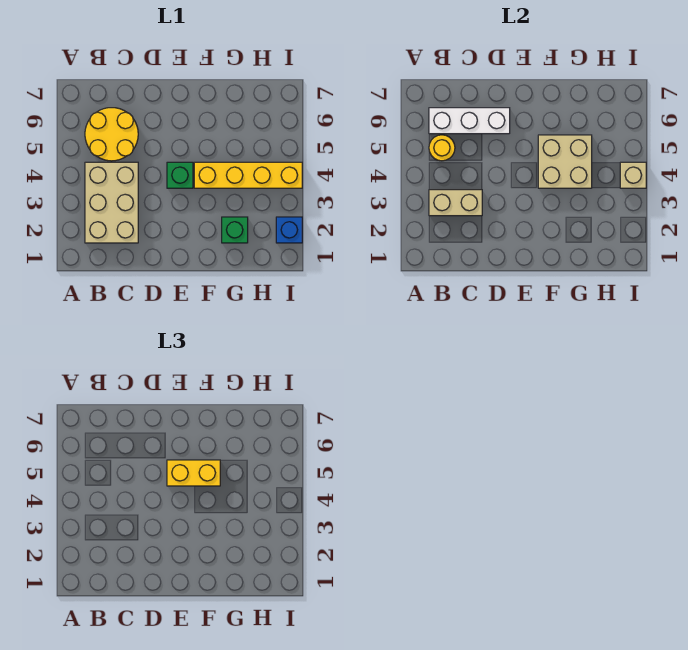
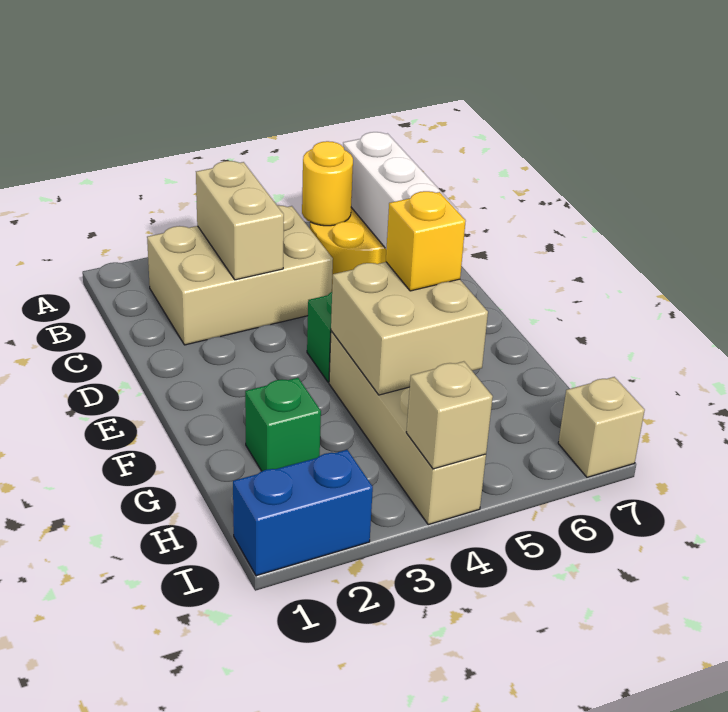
yellow brick E5:F5 level 3 -> yellow brick F5 level 3
yellow brick F4:I4 level 1 -> tan brick F4:I4 level 1
blue brick I2 level 1 -> blue brick I1:I2 level 1
none -> tan brick I7 level 1

